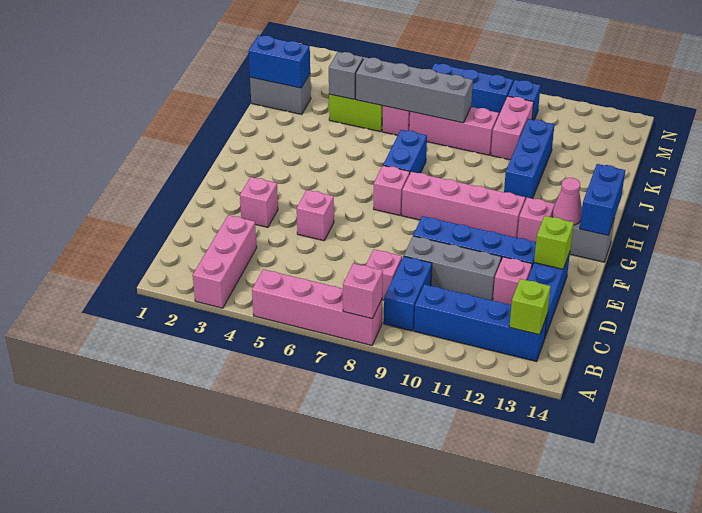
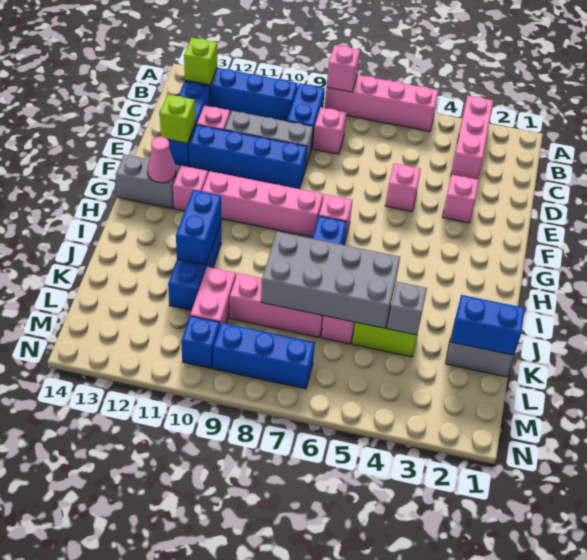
blue brick G14:H14 level 2 -> blue brick I11:J11 level 2
grey brick K5:K8 level 2 -> grey brick J5:K8 level 2

